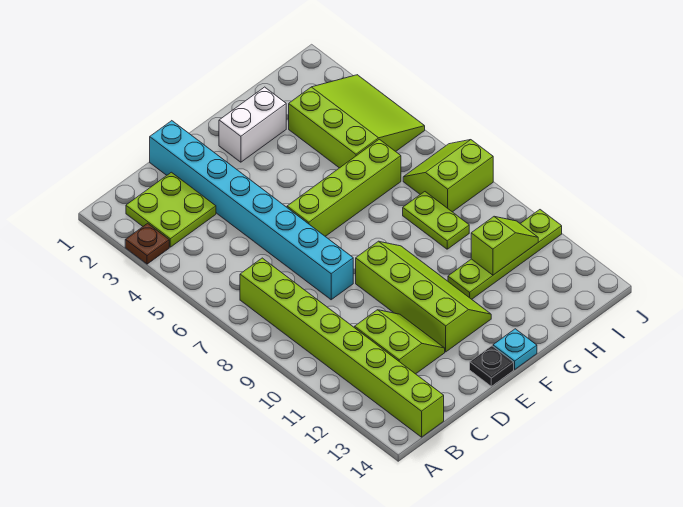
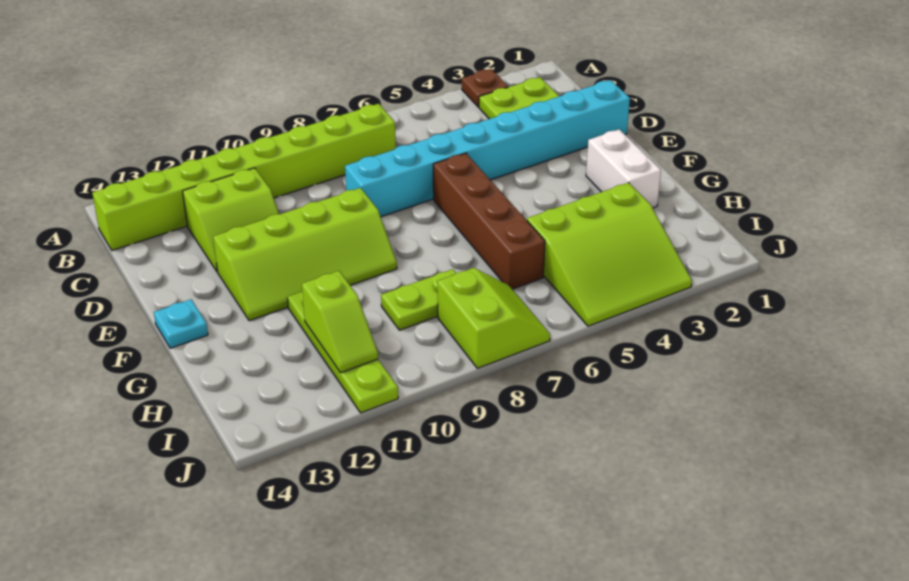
lime brick E6:H6 level 1 -> brown brick E6:H6 level 1
black plate E14 level 1 -> none

